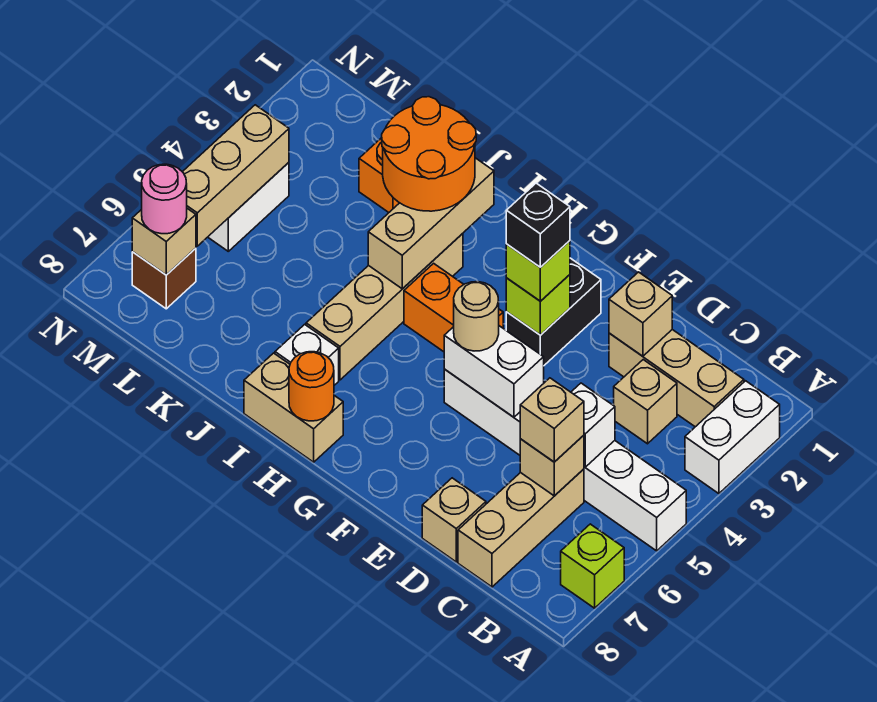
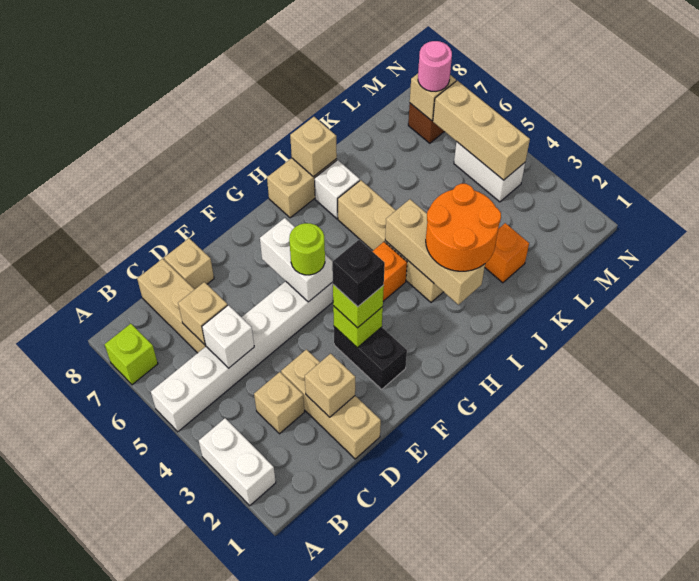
tan brick B2:D2 level 1 -> tan brick D1:D3 level 1
tan brick C6 level 3 -> tan brick I8 level 2
white brick E5:F5 level 2 -> white brick F5:F6 level 2
tan round brick F5 level 3 -> lime round brick F5 level 3
orange round brick H8 level 2 -> none

